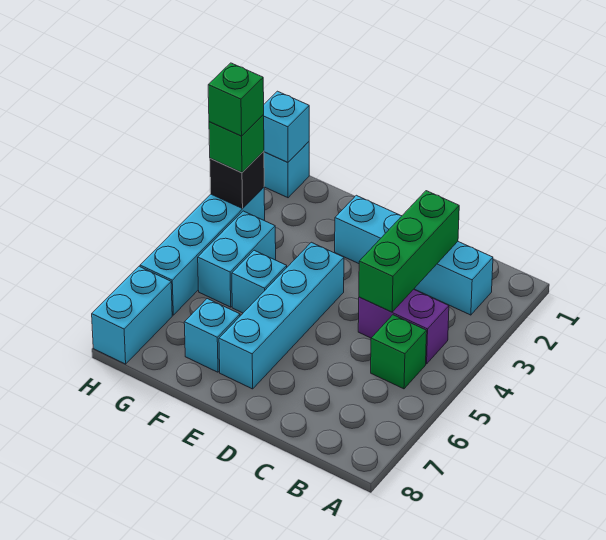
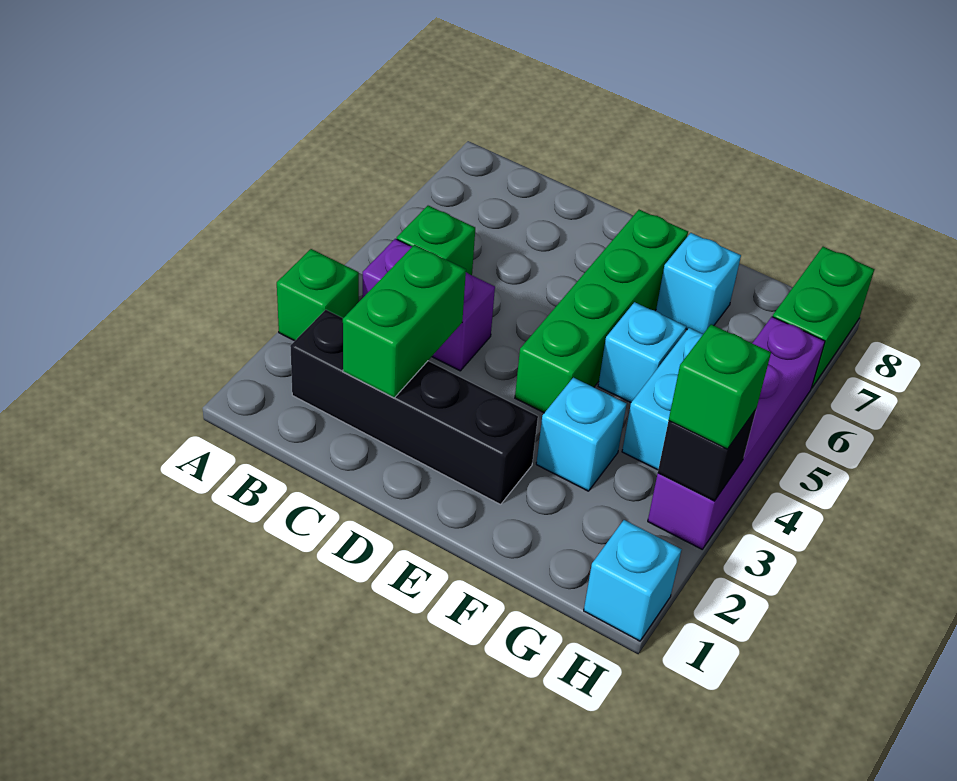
cyan brick B2:E2 level 1 -> black brick B2:E2 level 1
green brick C2:C4 level 2 -> green brick C2:C3 level 2
cyan brick E4:E7 level 1 -> green brick E4:E7 level 1
cyan brick H1 level 2 -> cyan brick F3 level 1
cyan brick H3:H6 level 1 -> purple brick H3:H6 level 1
green brick H3 level 4 -> green brick A3 level 1
cyan brick H7:H8 level 1 -> green brick H7:H8 level 1

